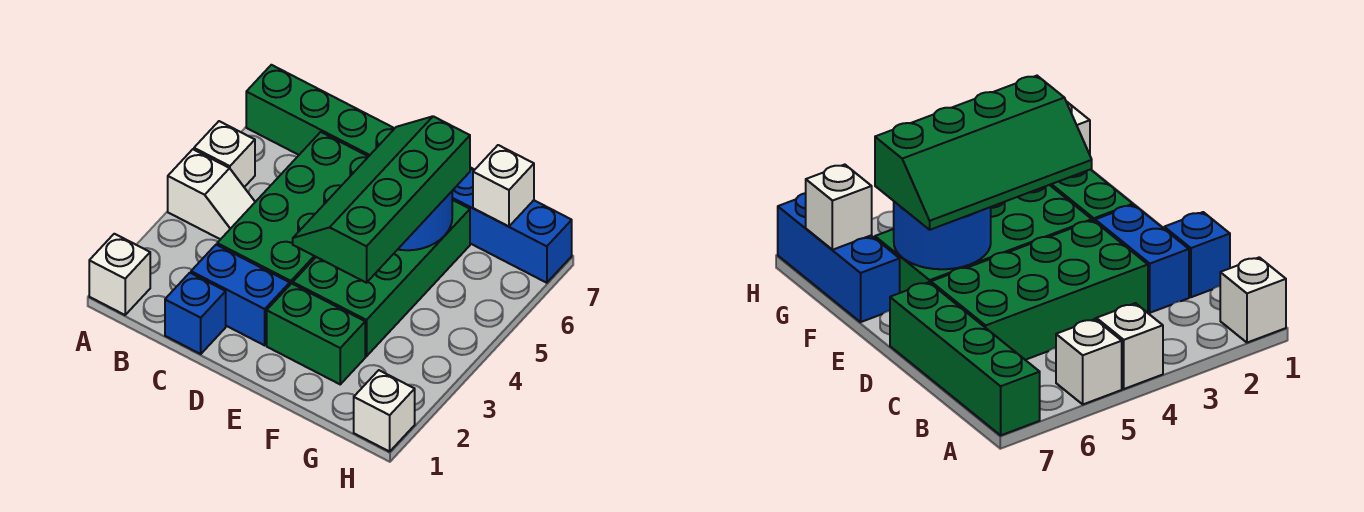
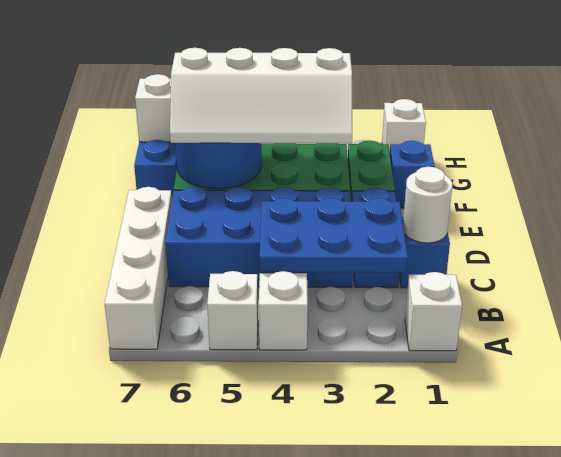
green brick A7:D7 level 1 -> white brick A7:D7 level 1
none -> blue plate B2:C4 level 2
none -> white round brick C1 level 2
green brick C3:D6 level 1 -> blue brick C3:D6 level 1
green slope E3:F6 level 3 top F -> white slope E3:F6 level 3 top F
none -> blue brick F1 level 1

